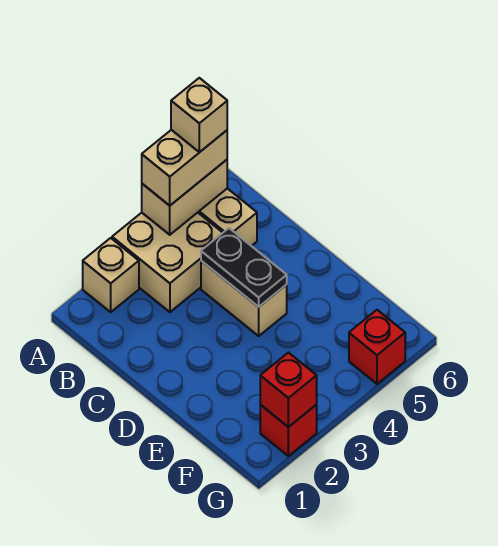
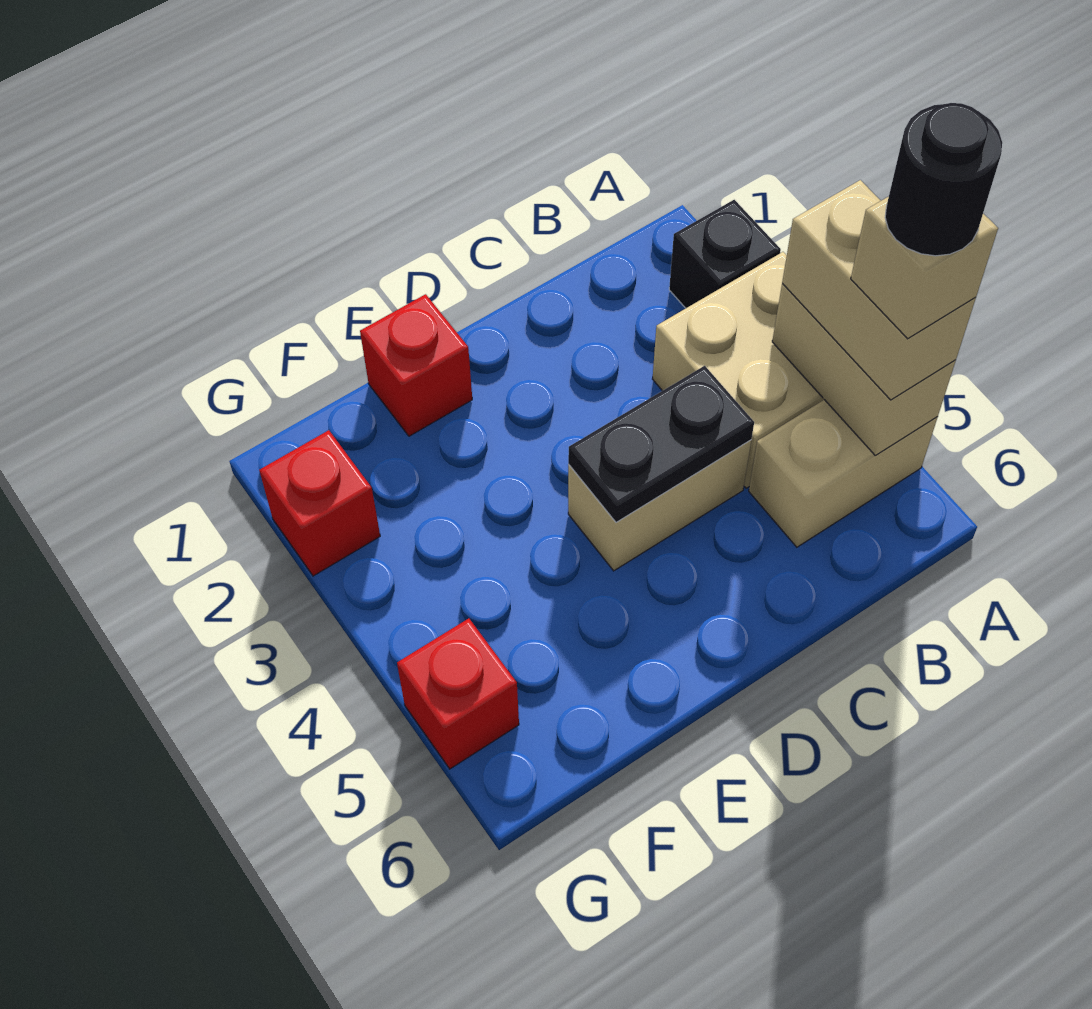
tan brick A2 level 1 -> black brick A2 level 1
none -> black round brick A5 level 5
red brick G2 level 2 -> red brick E1 level 1

